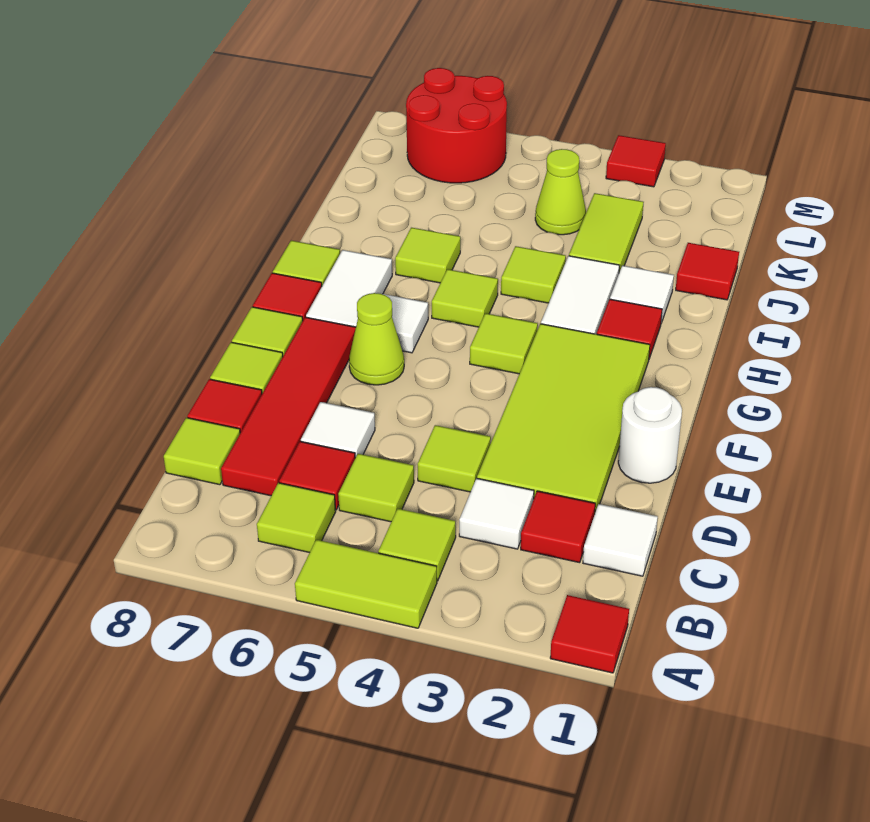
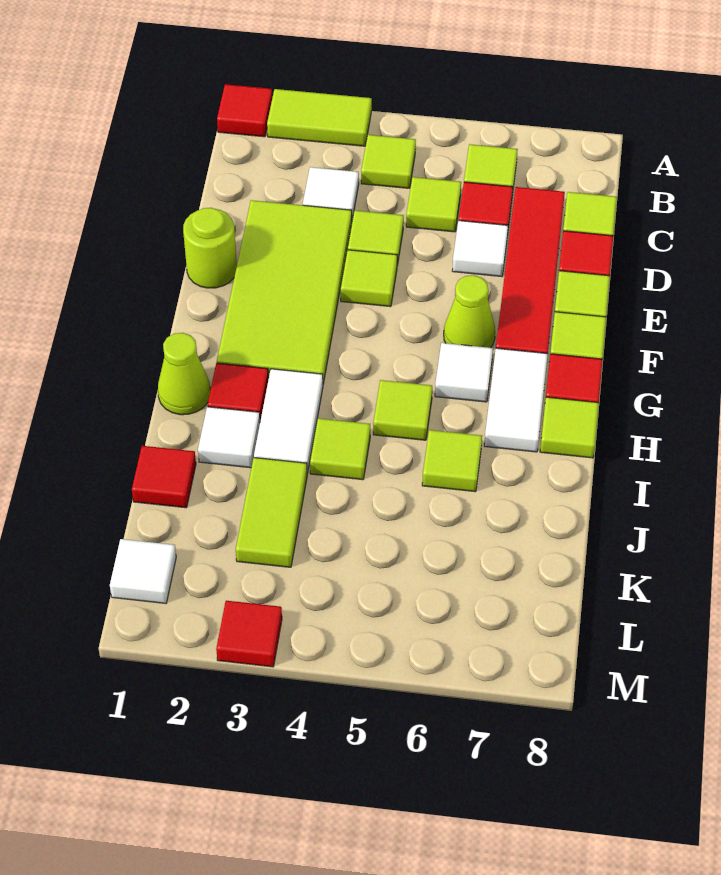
lime tile A4:A5 level 1 -> lime tile A2:A3 level 1
white tile C1 level 1 -> white tile L1 level 1
red tile C2 level 1 -> none
white round brick E1 level 1 -> lime round brick E1 level 1
lime tile G4 level 1 -> lime tile E4 level 1
lime cone K4 level 1 -> lime cone H1 level 1
red round brick L6:M7 level 1 -> none

